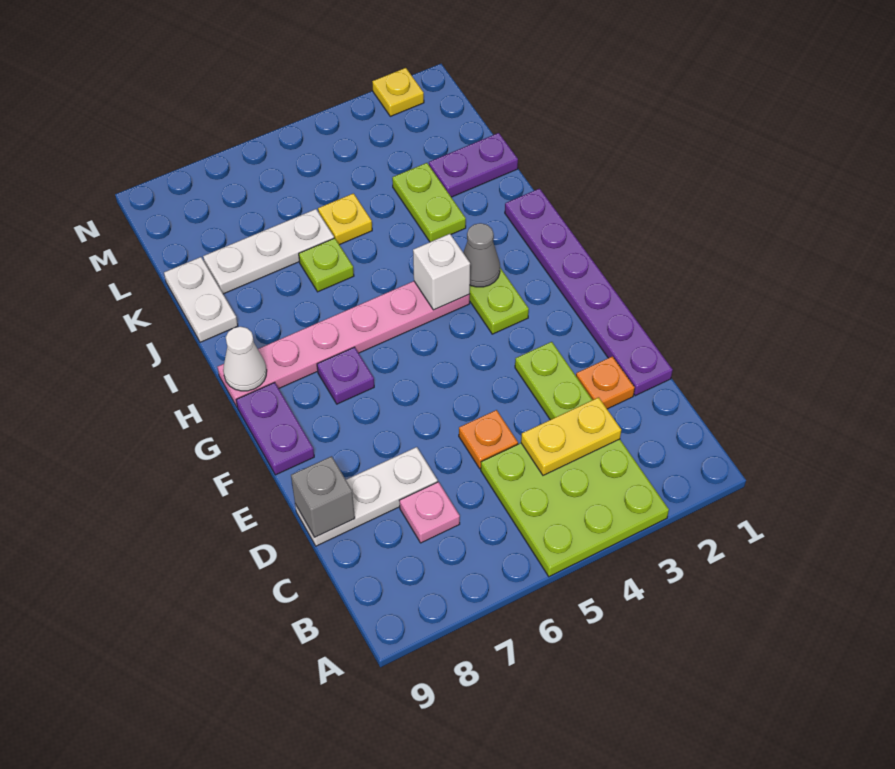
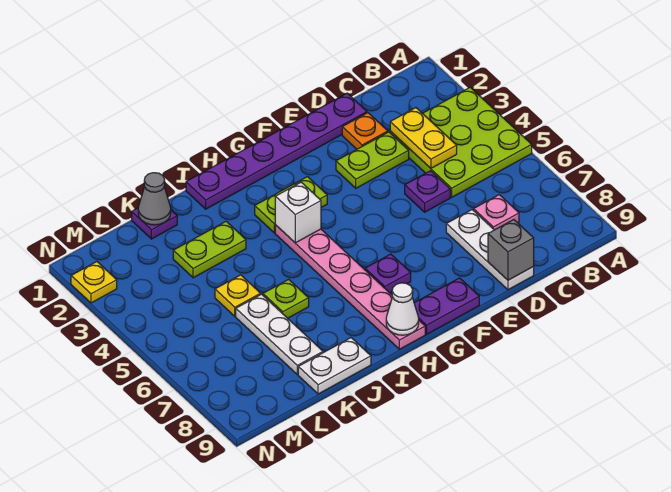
orange plate D5 level 1 -> purple plate D5 level 1
grey cone H3 level 2 -> grey cone K1 level 2
purple plate K1:K2 level 1 -> purple plate K1 level 1

